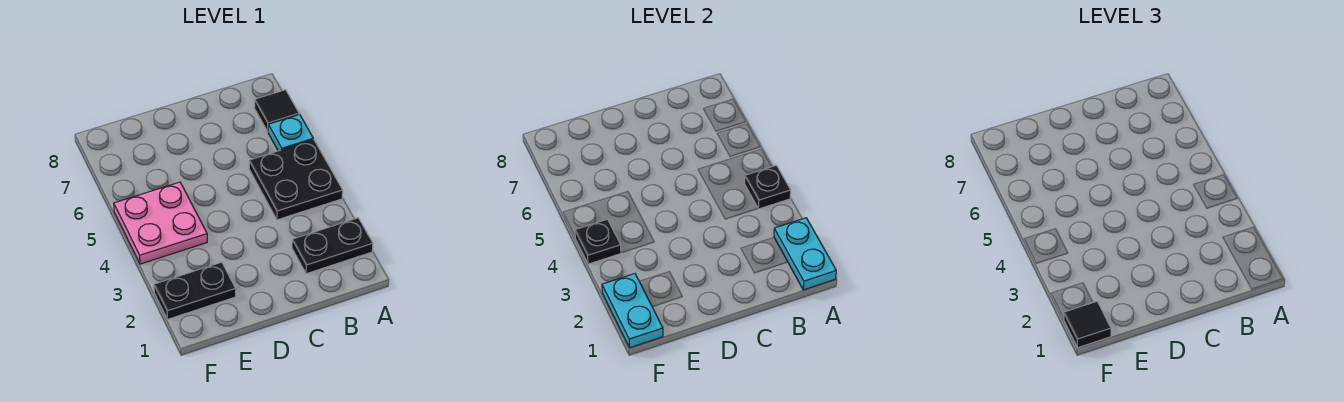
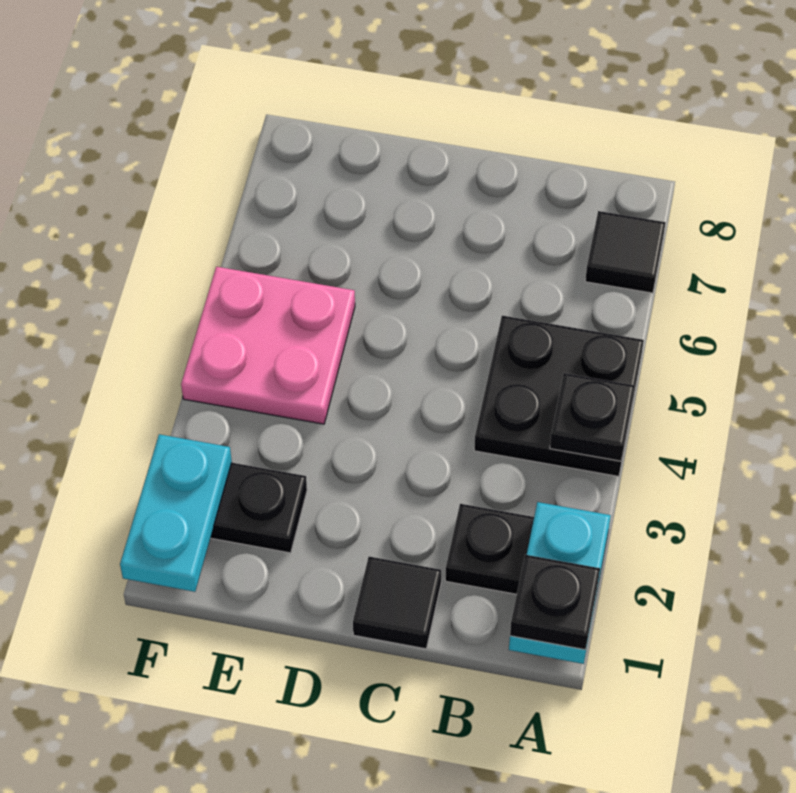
cyan plate A6 level 1 -> none
black tile F1 level 3 -> black tile C1 level 1
black plate F4 level 2 -> black plate A1 level 3

